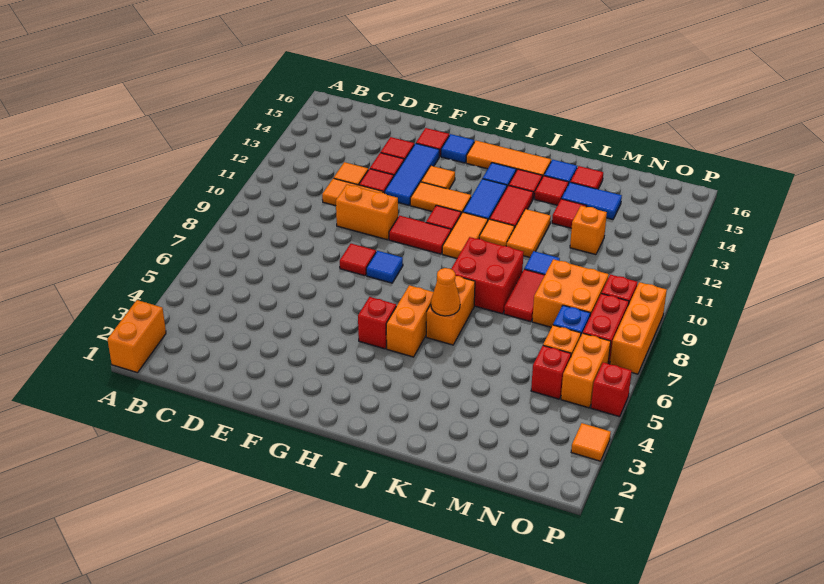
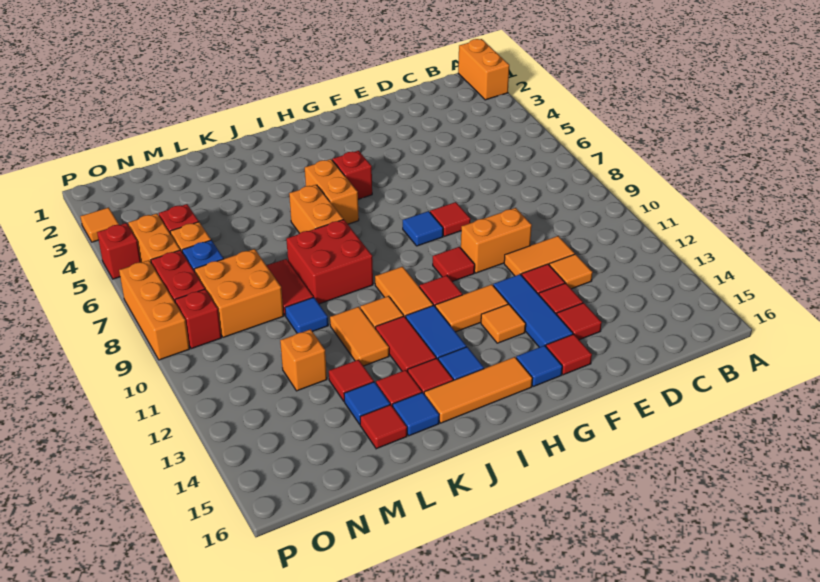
red tile G10:H10 level 1 -> red tile G10 level 1
orange cone J6 level 2 -> none
blue tile L14:M14 level 1 -> blue tile L14 level 1

